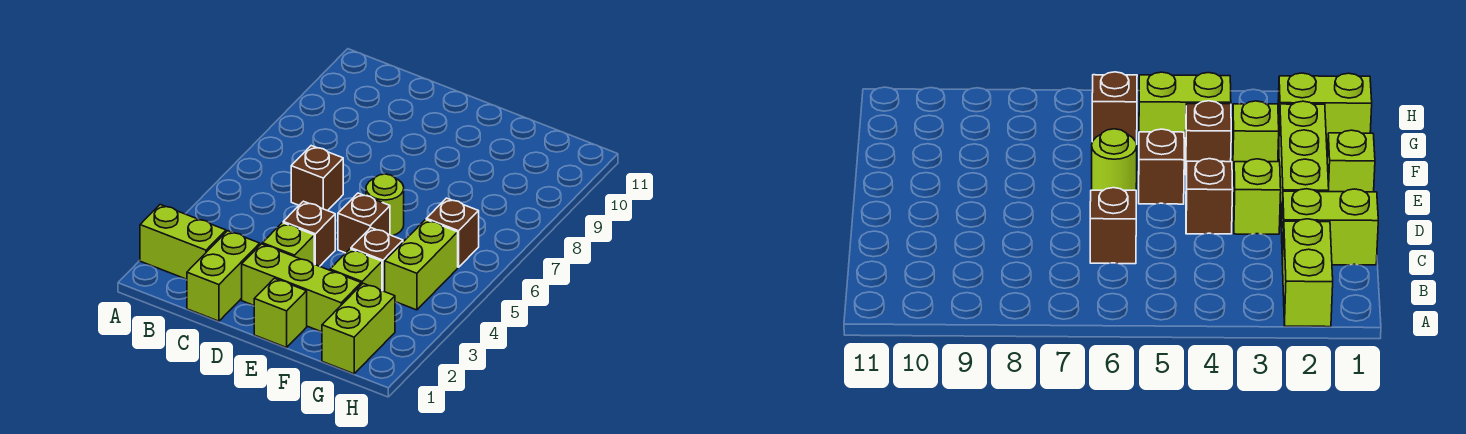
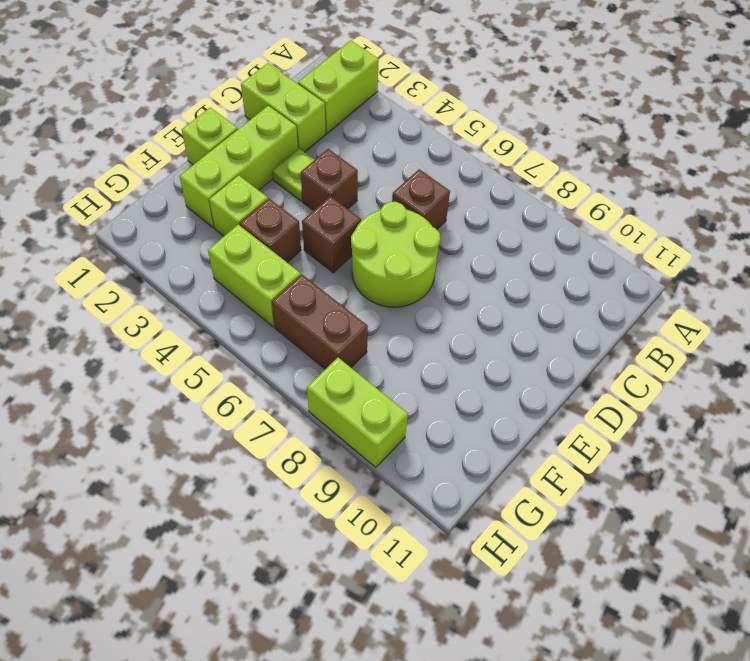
lime brick D3 level 1 -> lime plate D3 level 1
lime round brick E6 level 1 -> lime round brick D6:E7 level 1
lime brick G1:G2 level 1 -> lime brick H8:H9 level 1
brown brick G6 level 1 -> brown brick G6:G7 level 1

